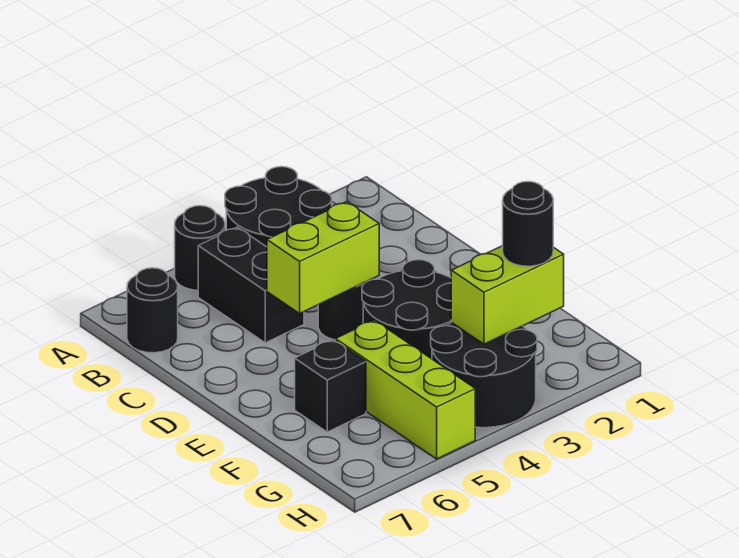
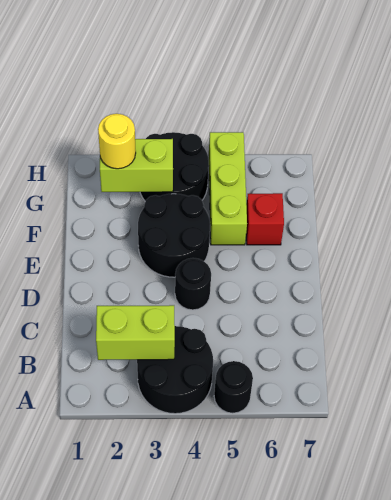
black brick B5:C5 level 1 -> none
black round brick B7 level 1 -> none
lime brick D4:D5 level 2 -> lime brick B2:B3 level 2
black brick F6 level 1 -> red brick F6 level 1
black round brick G2 level 3 -> yellow round brick G2 level 3

